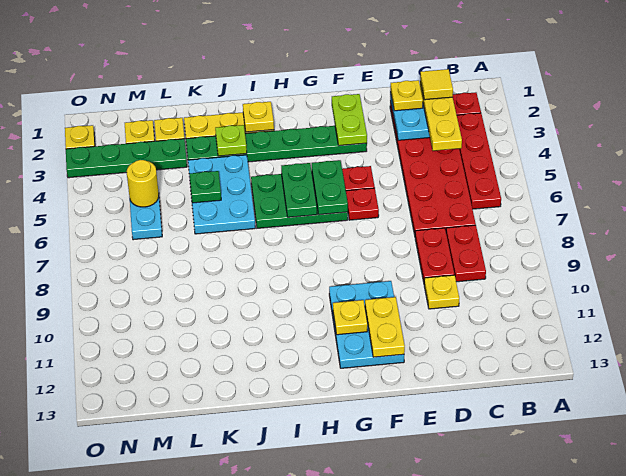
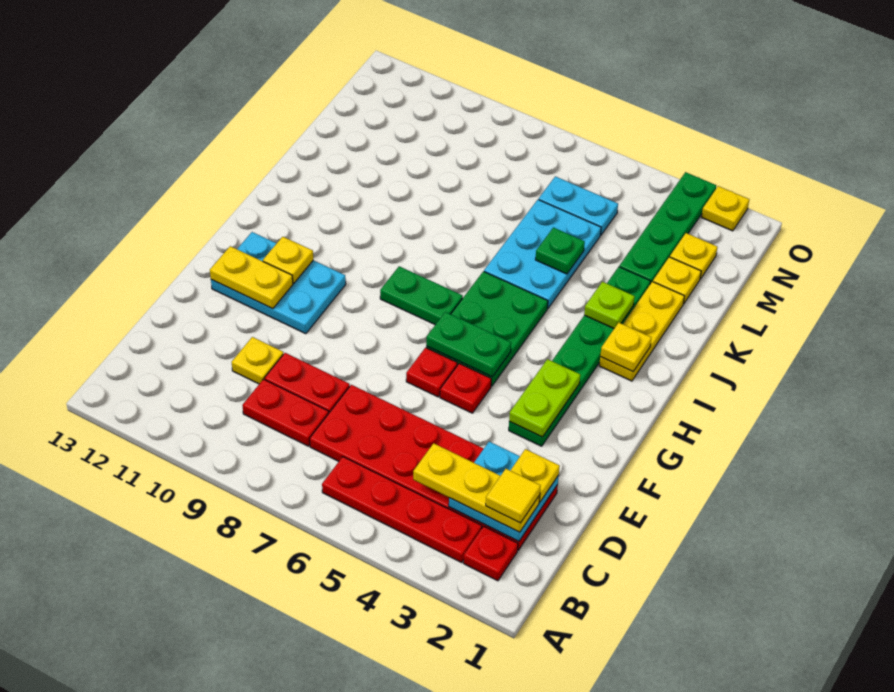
lime plate F2:F3 level 2 -> lime plate F3:G3 level 2
green plate H5:H6 level 2 -> green plate H7:H8 level 1
cyan plate J4:K6 level 1 -> cyan plate J5:L6 level 1
yellow round brick M5 level 2 -> none

